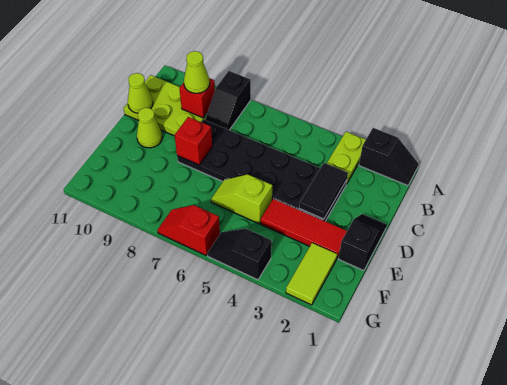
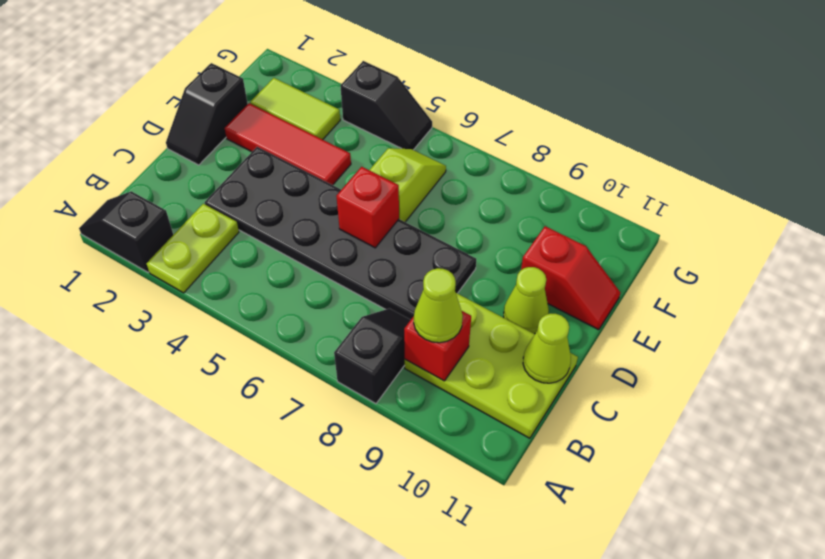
black tile C3:D3 level 2 -> none
red brick D8 level 2 -> red brick D6 level 2
lime slope E5:E6 level 1 top 5 -> lime slope E6:F6 level 1 top E
lime tile F2:G2 level 1 -> lime tile F2:F3 level 1
red slope G6:G7 level 1 top 6 -> red slope E10:E11 level 1 top 10

